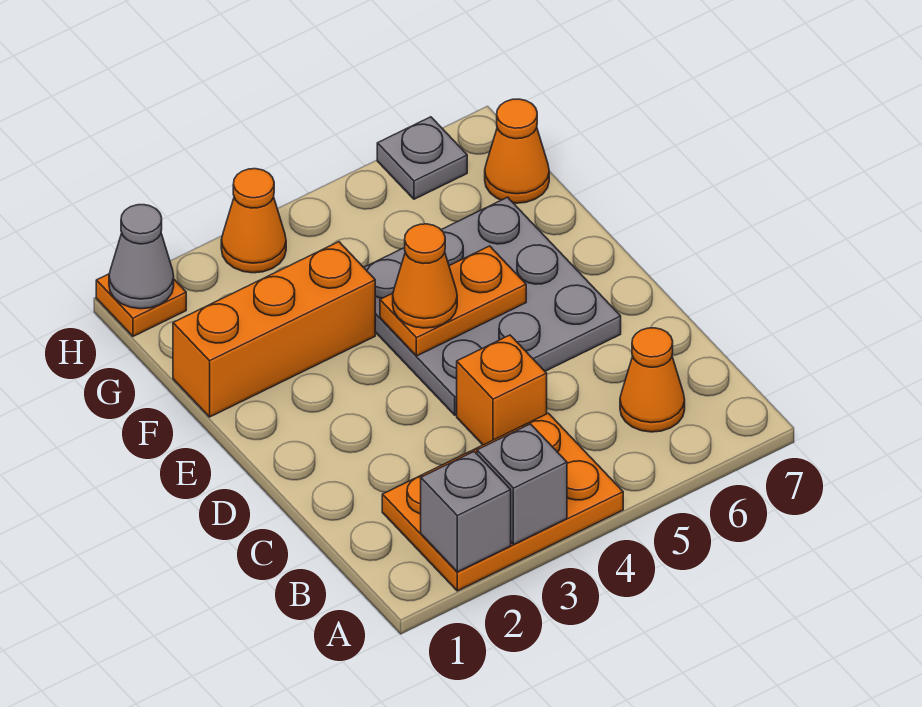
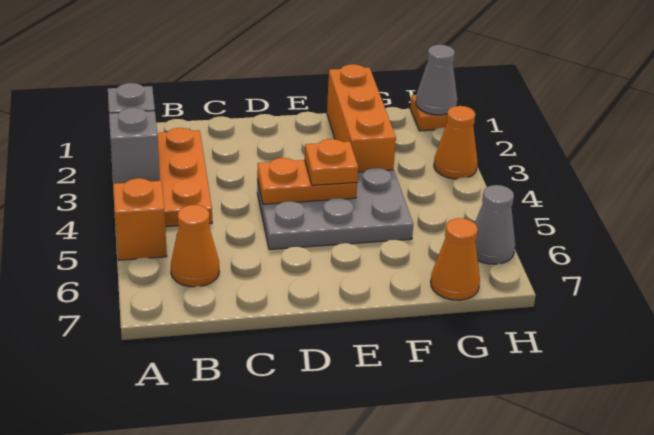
orange brick C4 level 1 -> orange brick A5 level 1
grey plate D4:F6 level 1 -> grey plate D4:F5 level 1
orange plate E4:E5 level 2 -> orange plate D4:E4 level 2
orange cone E4 level 3 -> orange plate E4 level 3
grey plate H6 level 1 -> grey cone H6 level 1

